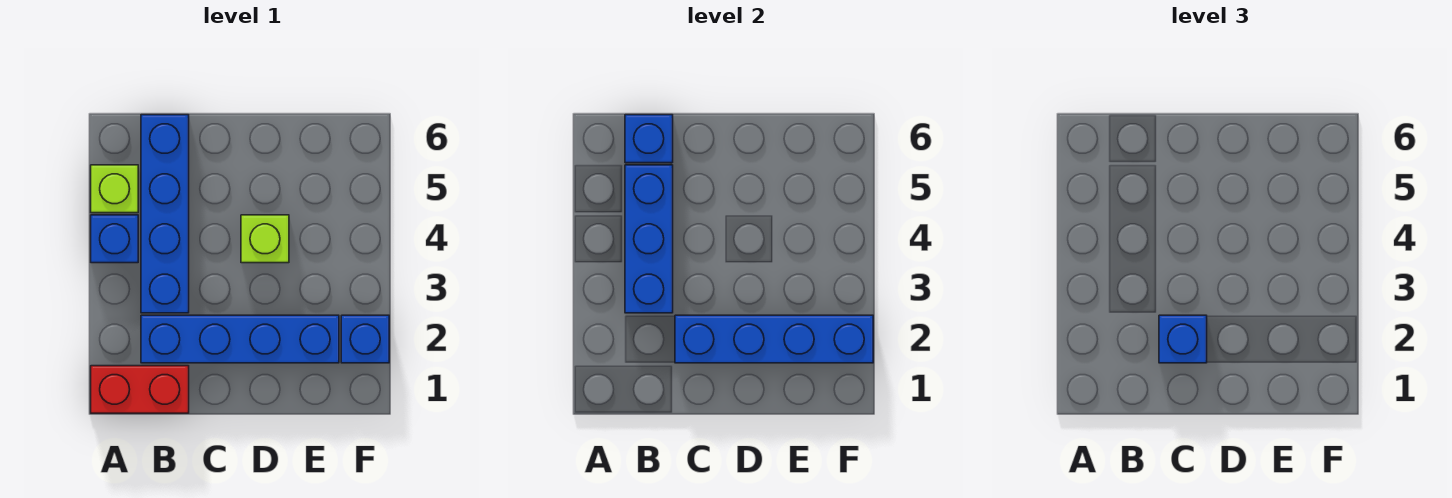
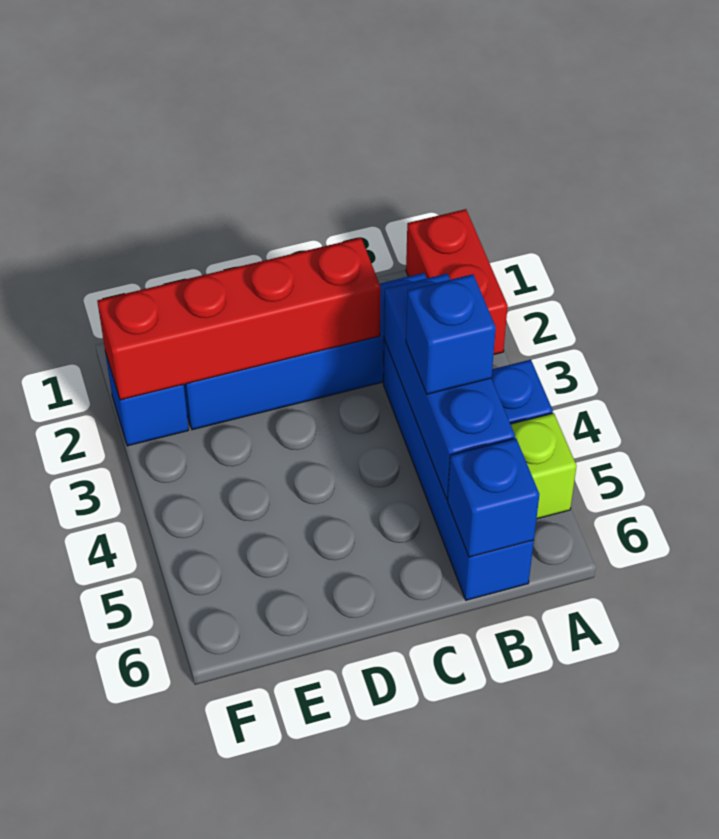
red brick A1:B1 level 1 -> red brick A1:A2 level 1
blue brick C2:F2 level 2 -> red brick C2:F2 level 2
blue brick C2 level 3 -> blue brick B4 level 3
lime brick D4 level 1 -> none

